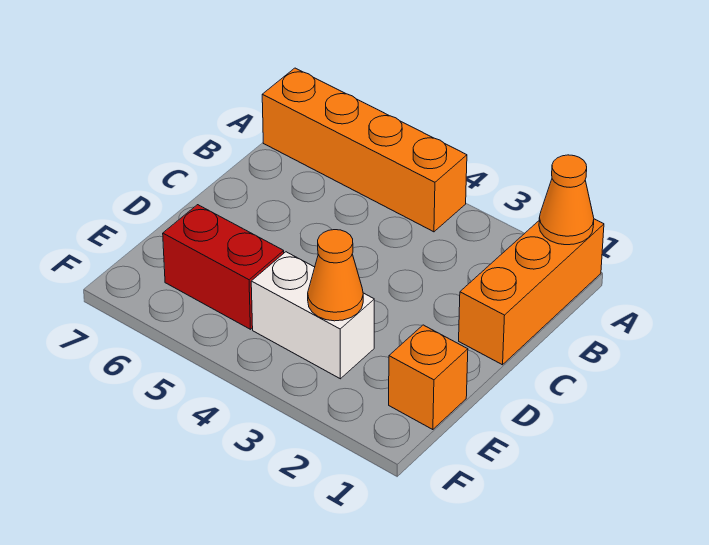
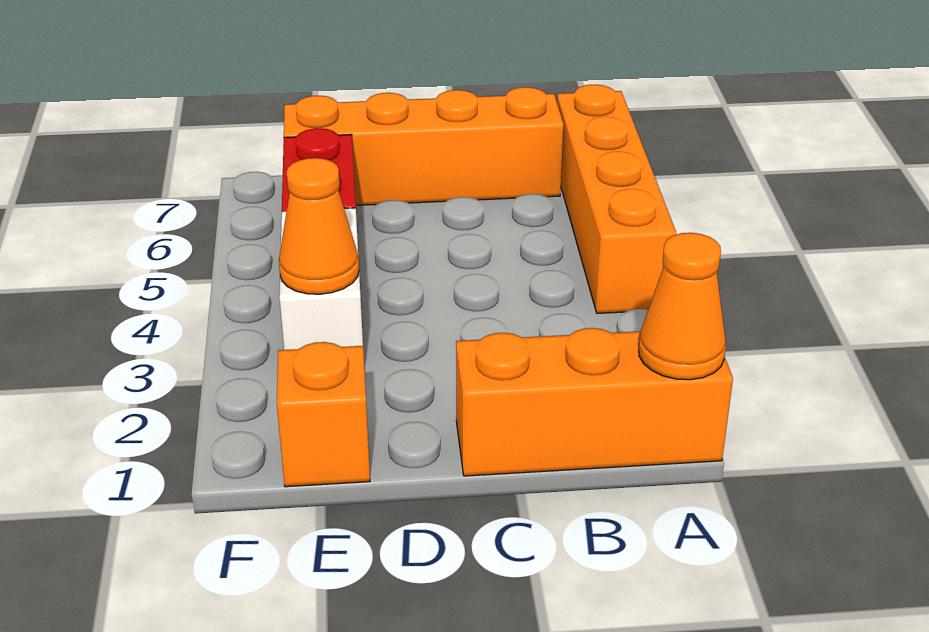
none -> orange brick B7:E7 level 1

